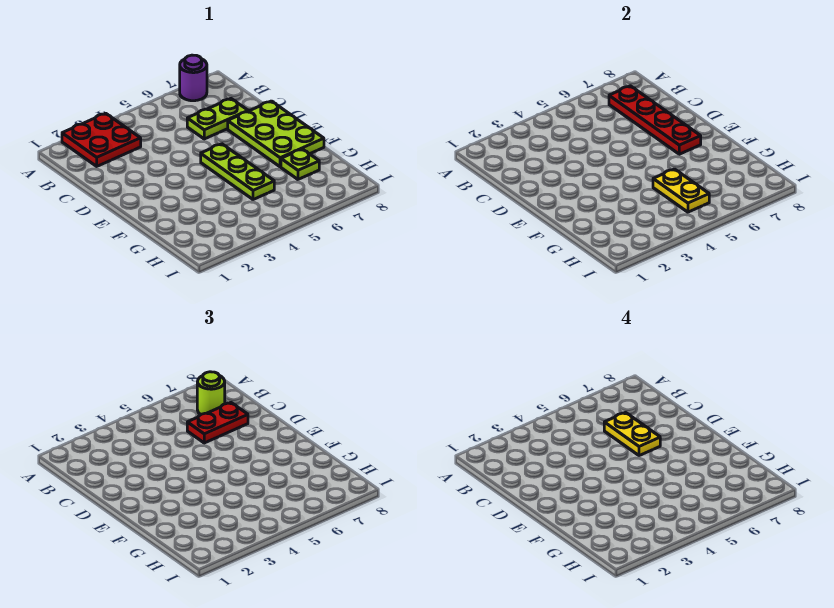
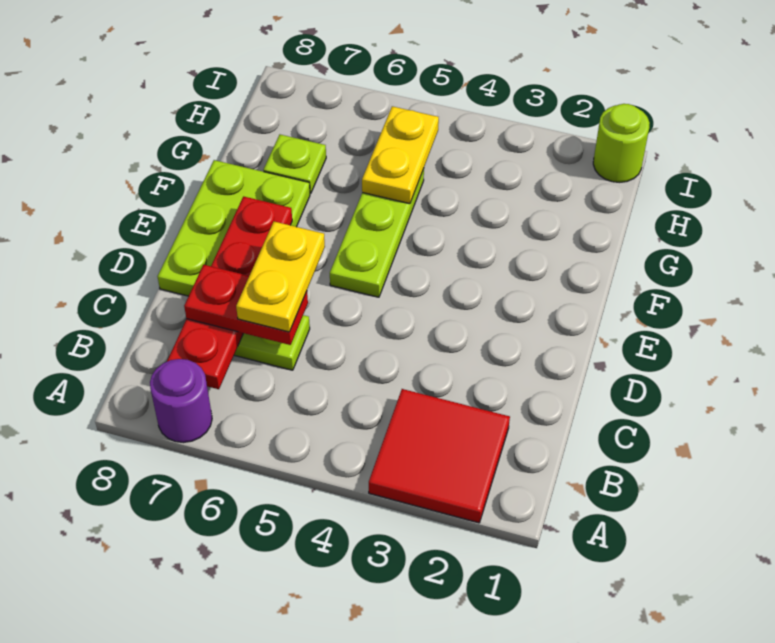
red plate A2:B3 level 1 -> red tile A2:B3 level 1
lime round brick B7 level 3 -> lime round brick I1 level 1

